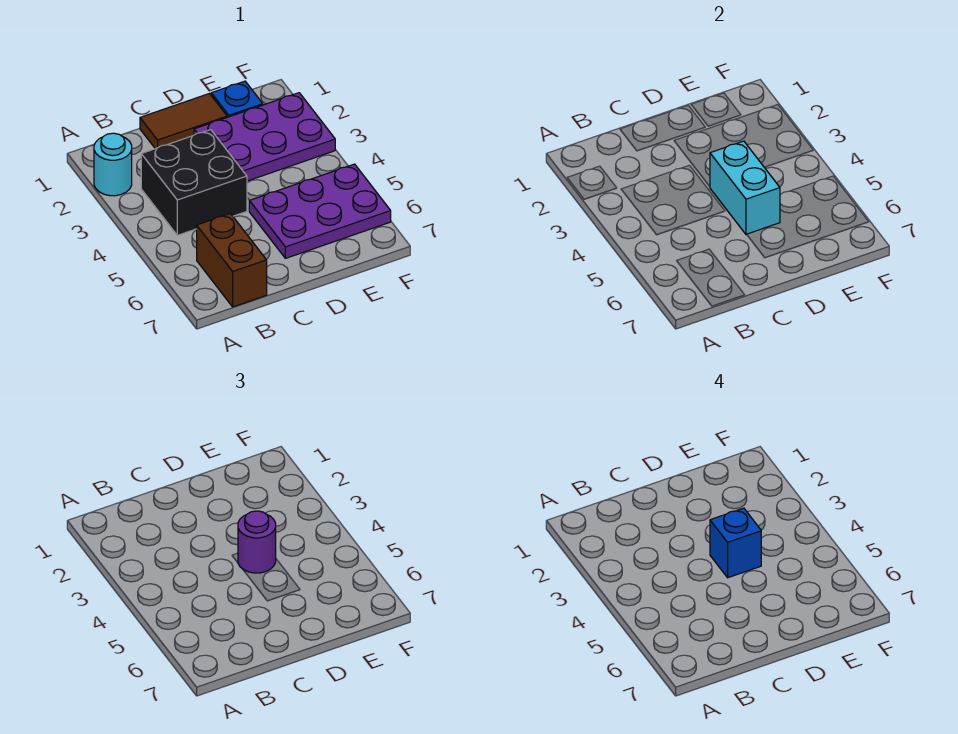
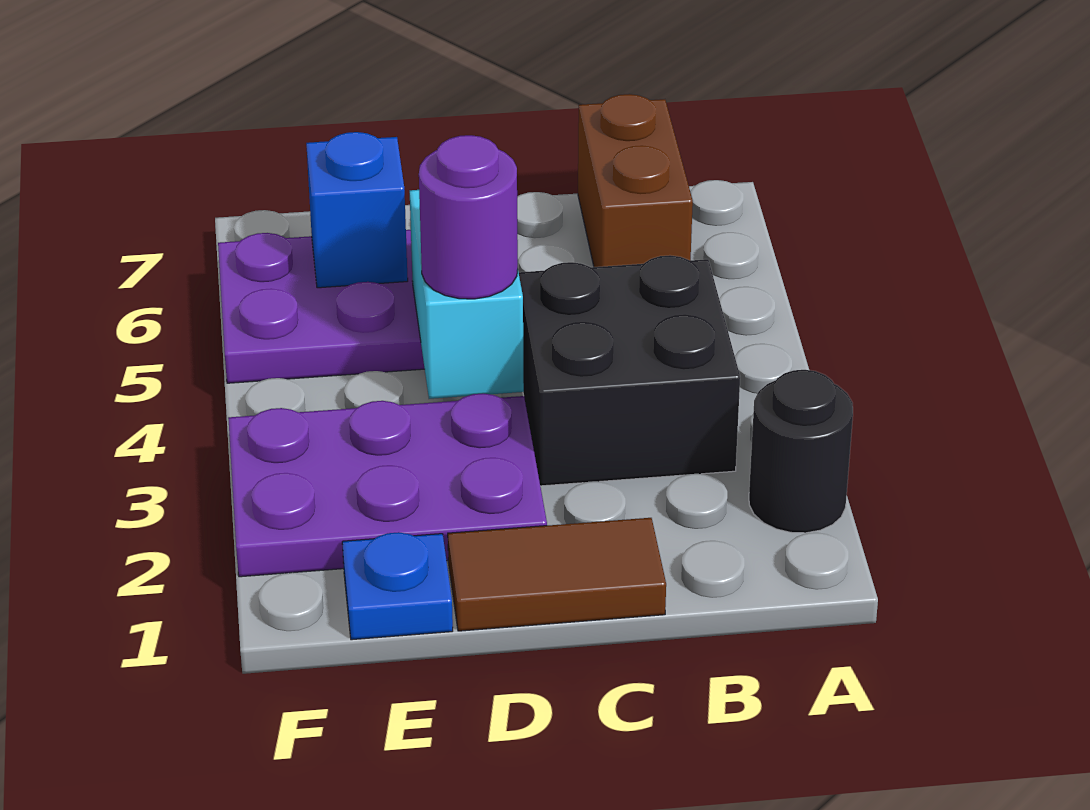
cyan round brick A2 level 1 -> black round brick A2 level 1
blue brick D4 level 4 -> blue brick E6 level 2

